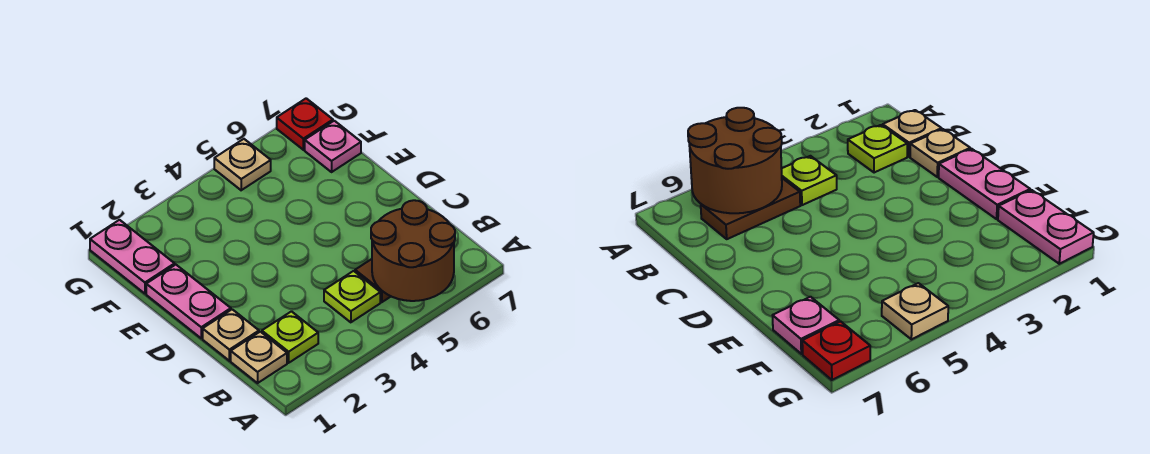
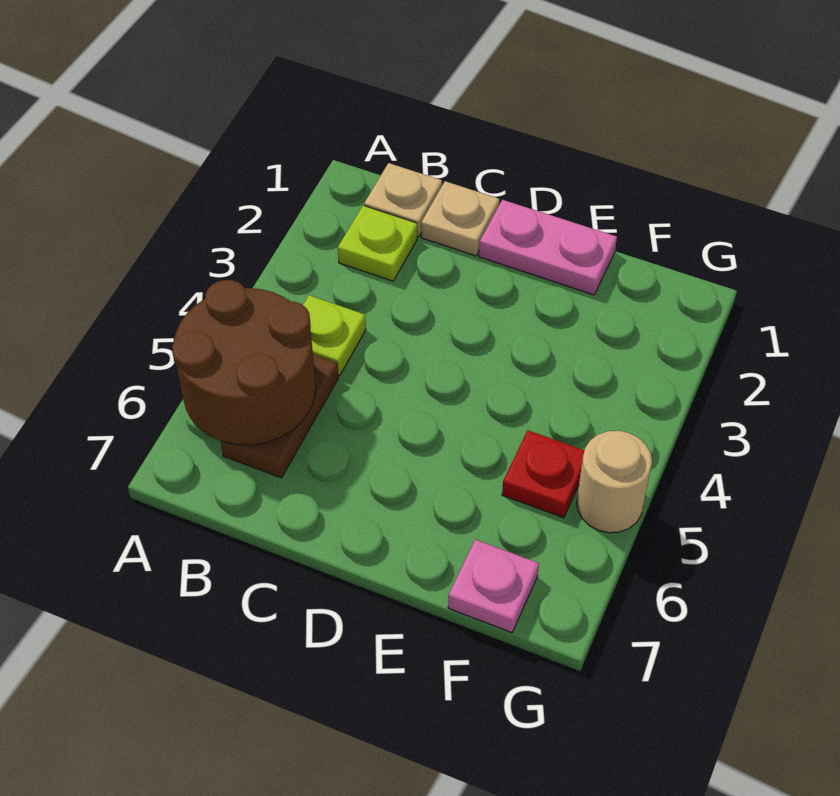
pink plate F1:G1 level 1 -> none
tan plate G5 level 1 -> tan round brick G5 level 1
red plate G7 level 1 -> red plate F5 level 1

